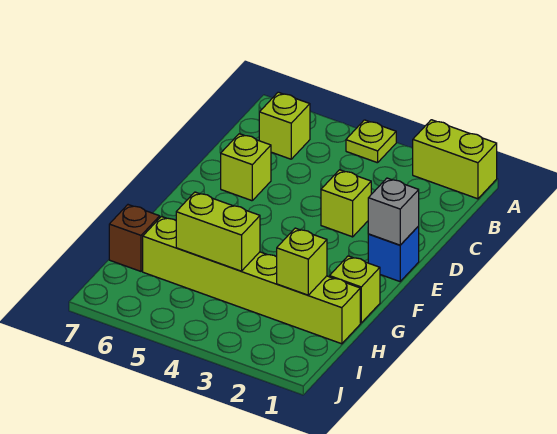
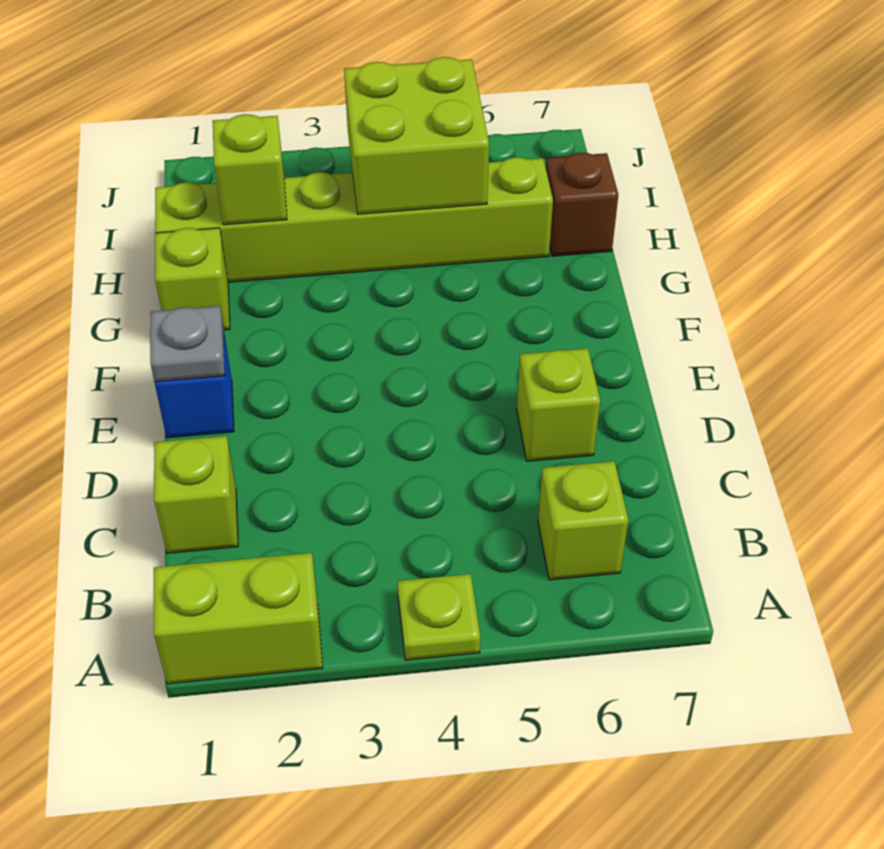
lime brick D3 level 1 -> lime brick C1 level 1
grey brick E1 level 2 -> grey plate E1 level 2
lime brick H4:H5 level 2 -> lime brick H4:I5 level 2

